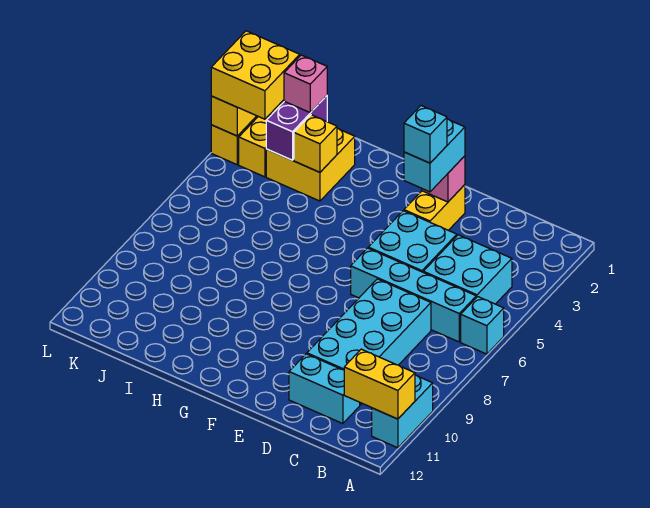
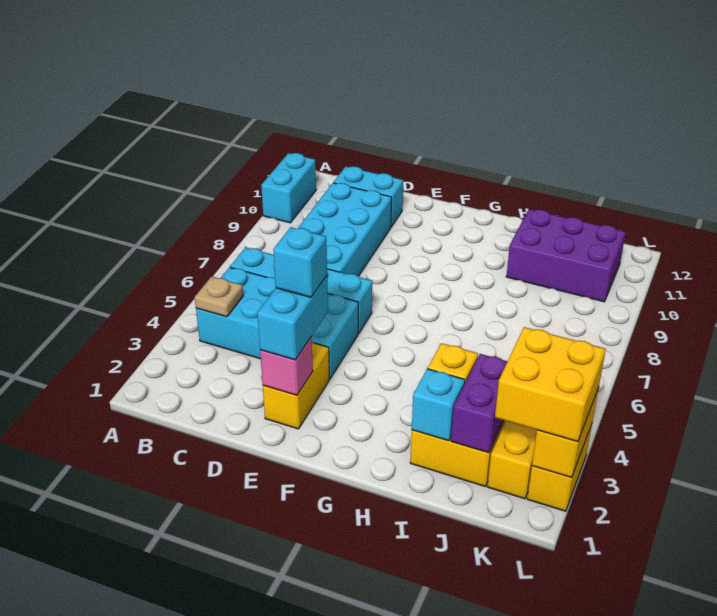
cyan brick A6 level 1 -> cyan brick I2 level 2
yellow brick A11:B11 level 2 -> none
none -> tan plate B4 level 2
none -> purple brick I10:K11 level 1
pink brick J2 level 3 -> none

